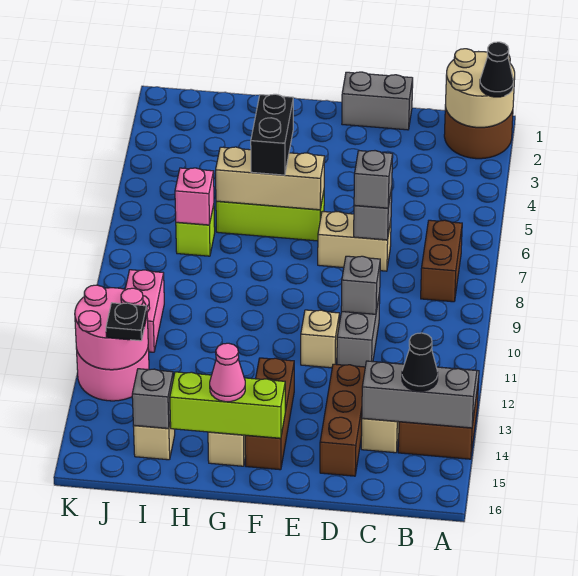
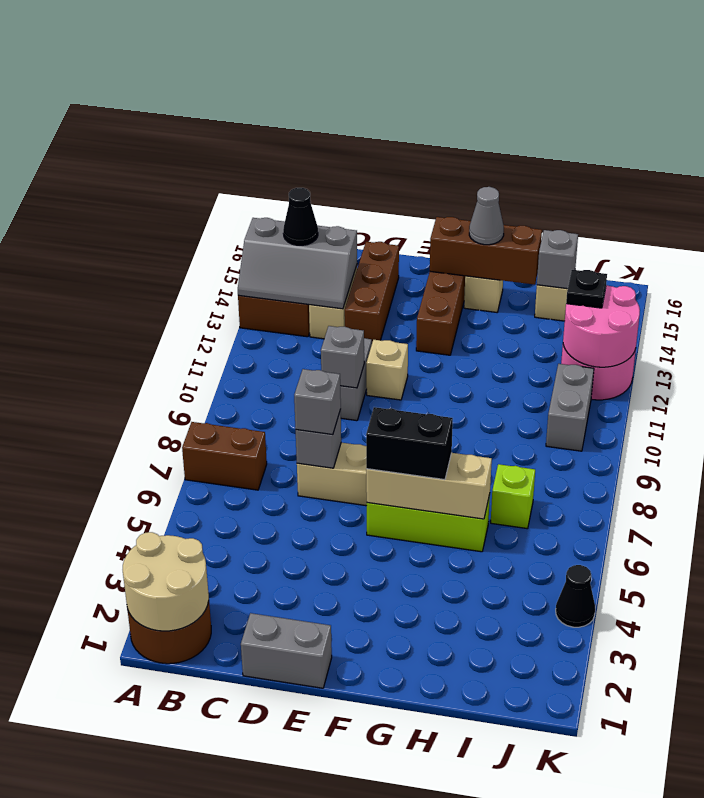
black cone A2 level 3 -> black cone K4 level 1
brown brick B7:B8 level 1 -> brown brick A7:B7 level 1
lime brick F15:H15 level 2 -> brown brick F15:H15 level 2
black brick G5:G6 level 3 -> black brick F6:G6 level 3
pink cone G15 level 3 -> grey cone G15 level 3
pink brick I7 level 2 -> none
pink brick J10:J11 level 1 -> grey brick J10:J11 level 1

